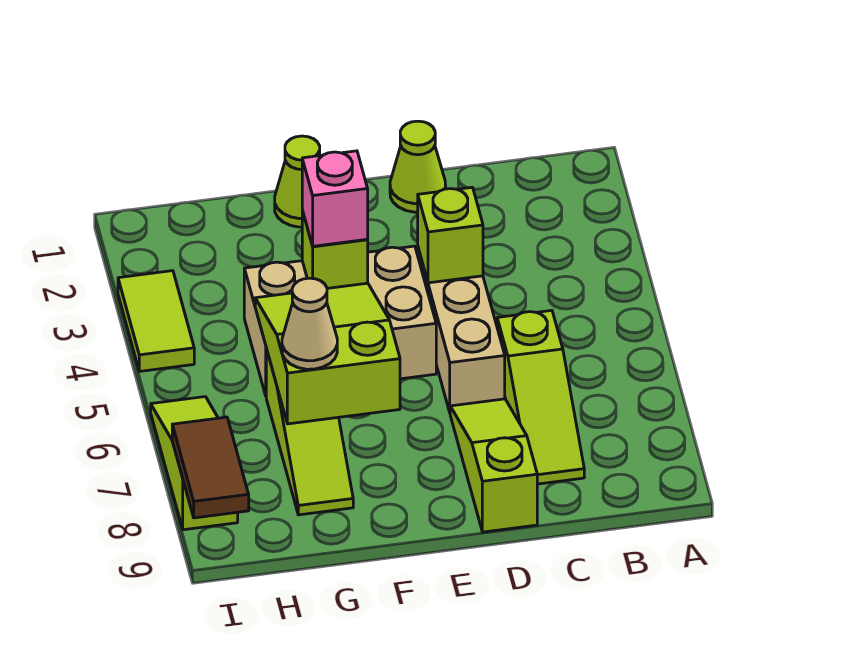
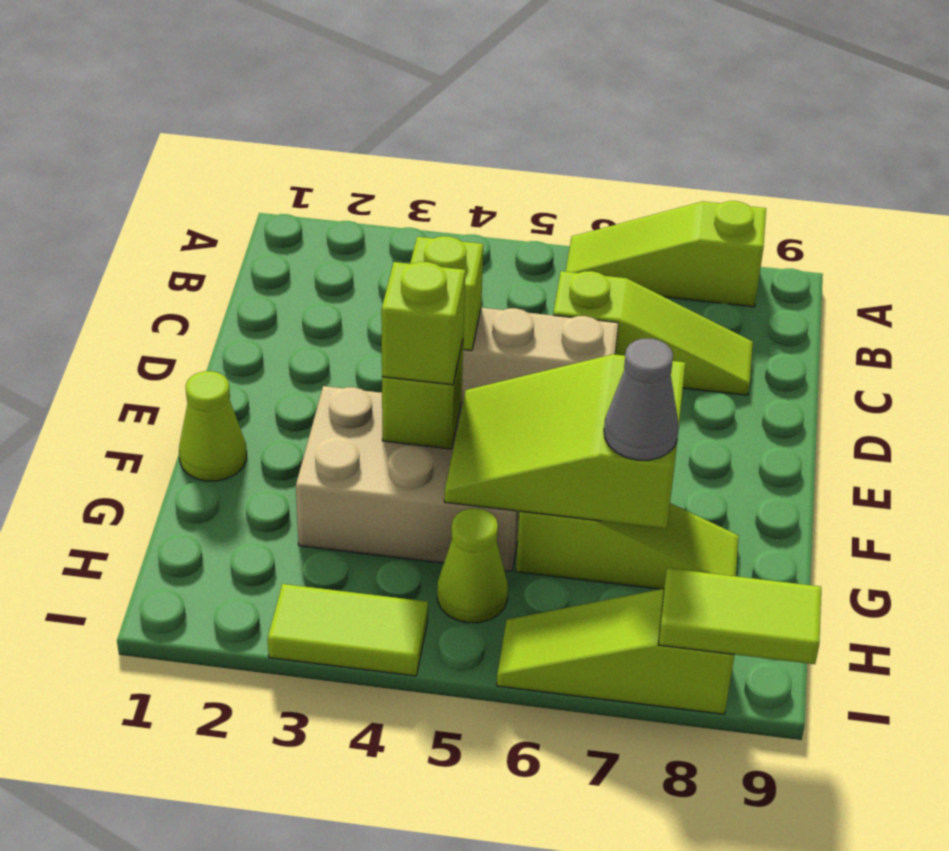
lime cone D1 level 1 -> lime cone H5 level 1
lime slope D7:D9 level 1 top 9 -> lime slope A6:A8 level 1 top 8
tan brick E4:G5 level 1 -> tan brick F3:G5 level 1
pink brick F4 level 3 -> lime brick F4 level 3
tan cone G7 level 3 -> grey cone G7 level 3
brown tile I8:I9 level 2 -> lime tile I8:I9 level 2

